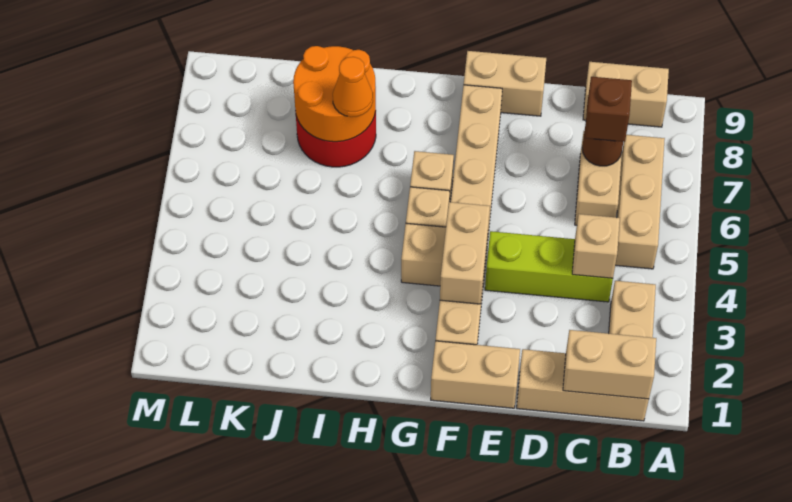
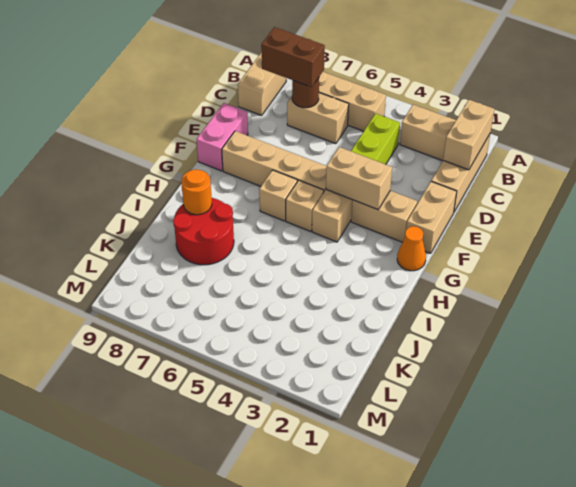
tan brick C4 level 2 -> none
brown brick C7 level 3 -> brown brick C7:C8 level 3
tan brick E9:F9 level 1 -> pink brick E9:F9 level 1
orange round brick I7:J8 level 2 -> orange round brick I8 level 2
orange cone I7 level 3 -> orange cone G1 level 1

